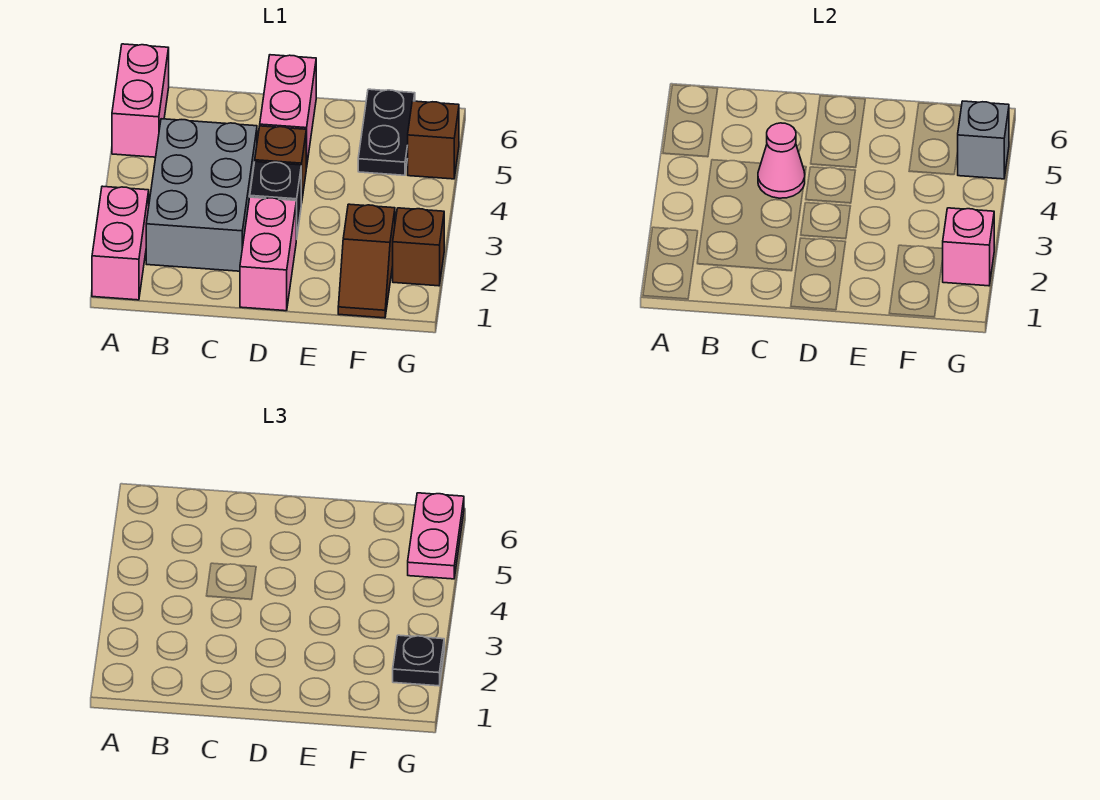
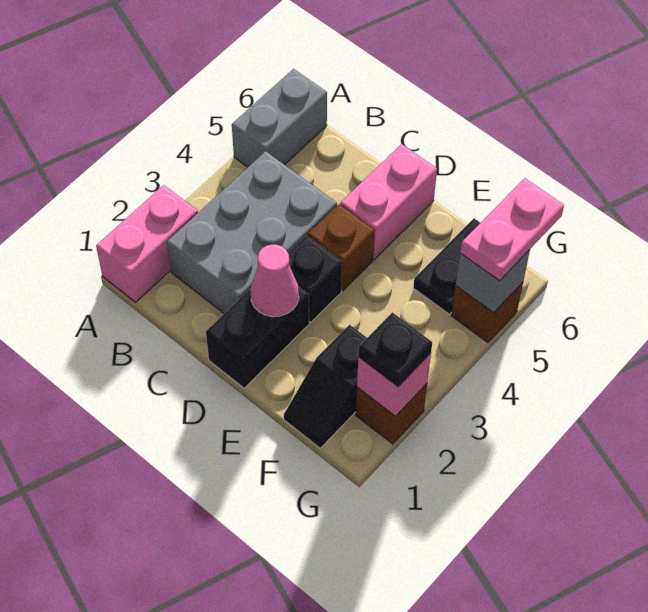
pink brick A5:A6 level 1 -> grey brick A5:A6 level 1
pink cone C4 level 2 -> pink cone D2 level 2
pink brick D1:D2 level 1 -> black brick D1:D2 level 1
brown slope F1:F2 level 1 top 2 -> black slope F1:F2 level 1 top 2

